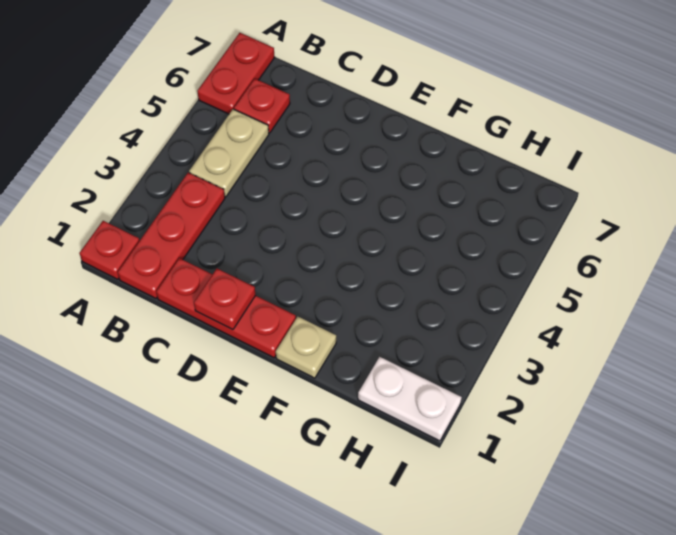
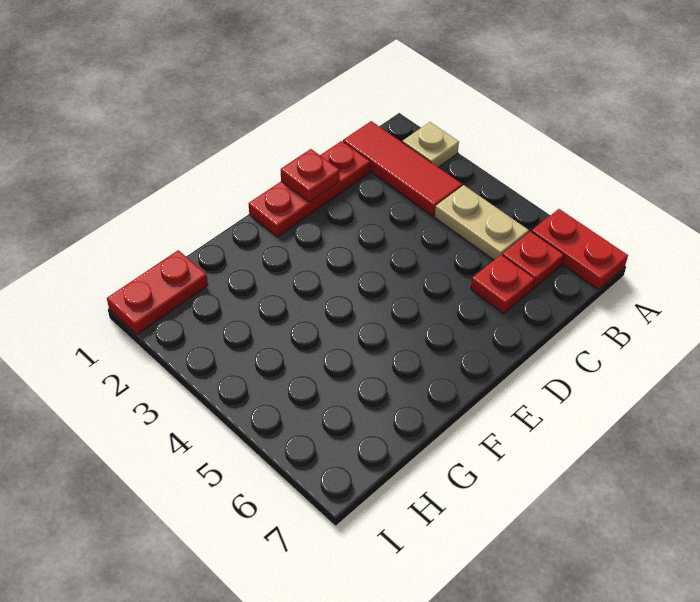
red plate A1 level 1 -> red plate C6 level 1
red plate B1:B3 level 1 -> red tile B1:B3 level 1
tan plate F1 level 1 -> tan plate A2 level 1
white plate H1:I1 level 1 -> red plate H1:I1 level 1

